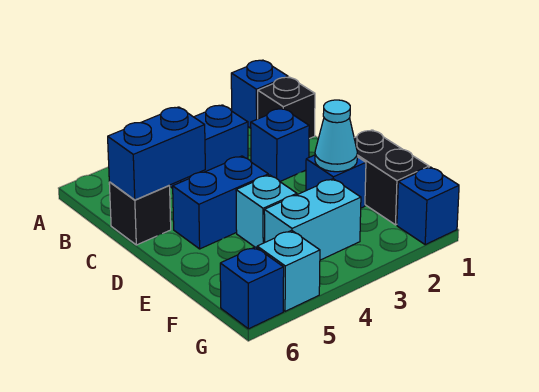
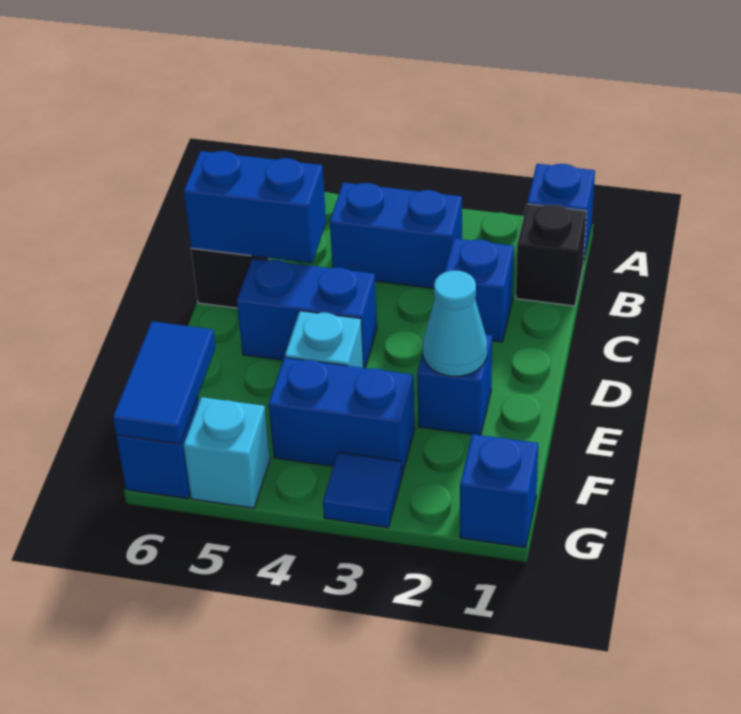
black brick E1:F1 level 1 -> none
cyan brick F3:F4 level 1 -> blue brick F3:F4 level 1
none -> blue tile F6:G6 level 2
none -> blue tile G3 level 1

